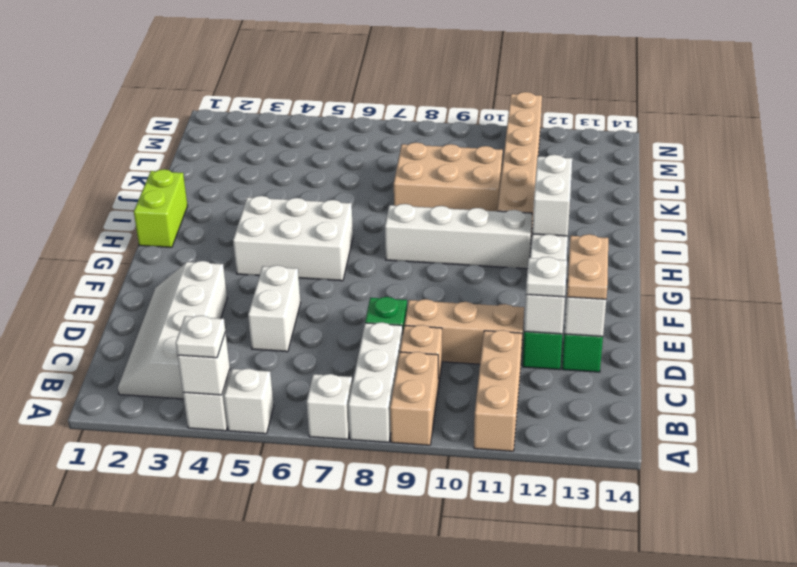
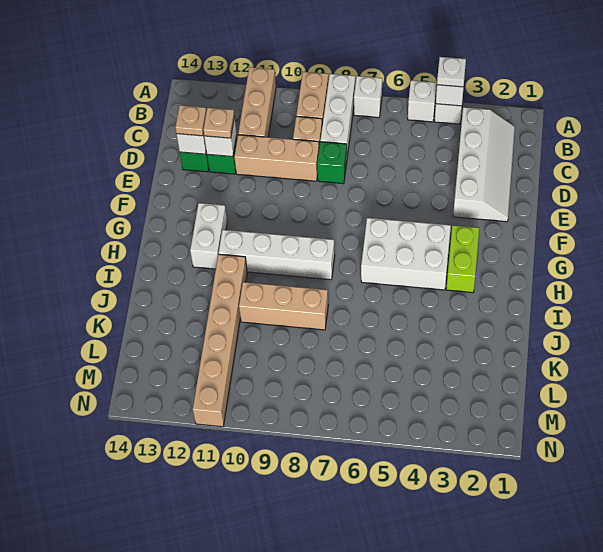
white brick D5:E5 level 1 -> none
white plate D12 level 3 -> tan plate D12 level 3
tan plate D13:E13 level 3 -> tan plate D13 level 3
lime brick H1:I1 level 1 -> lime brick G3:H3 level 1
white brick H12:I12 level 2 -> none
tan brick J8:K10 level 1 -> tan brick J8:J10 level 1

